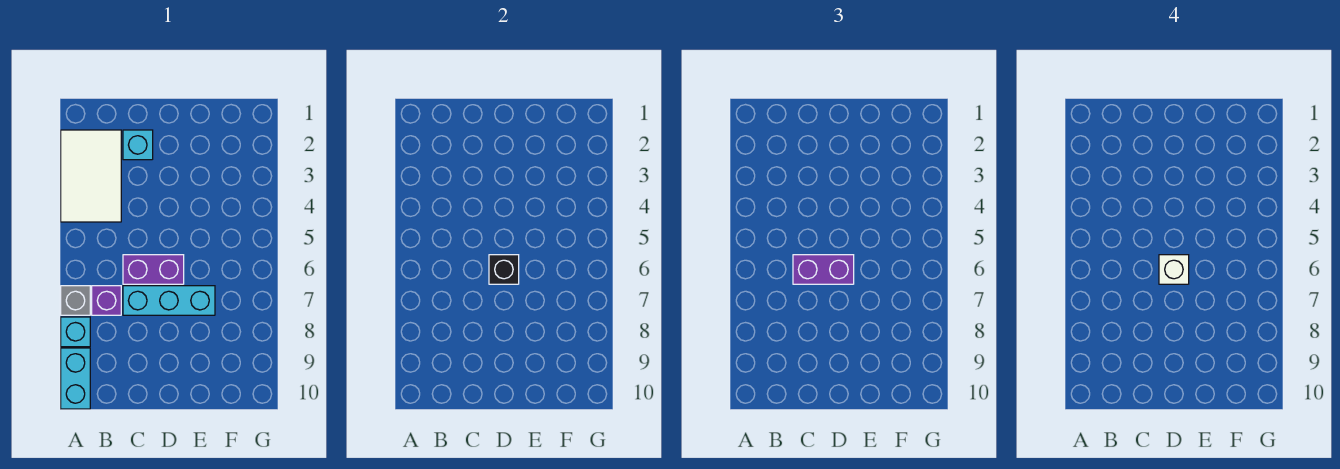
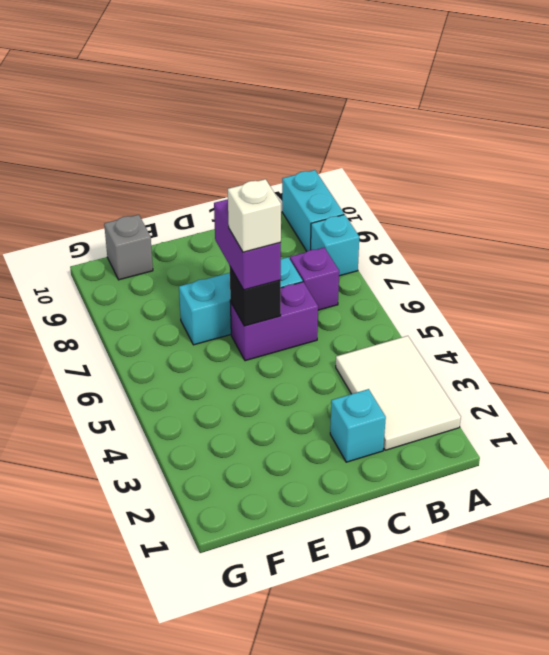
grey brick A7 level 1 -> grey brick F10 level 1
purple brick C6:D6 level 3 -> purple brick D6:D7 level 3

